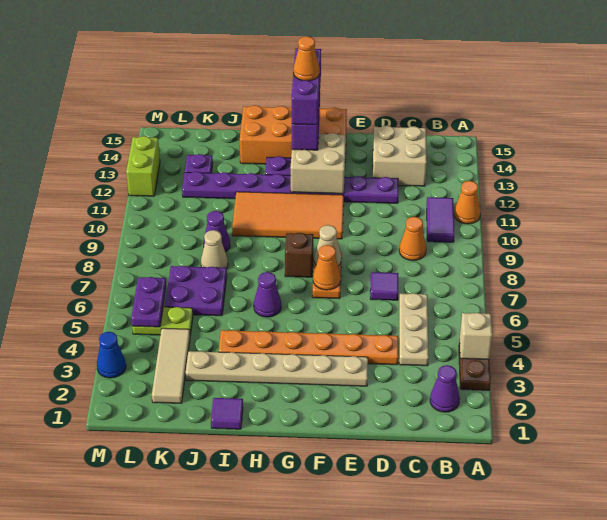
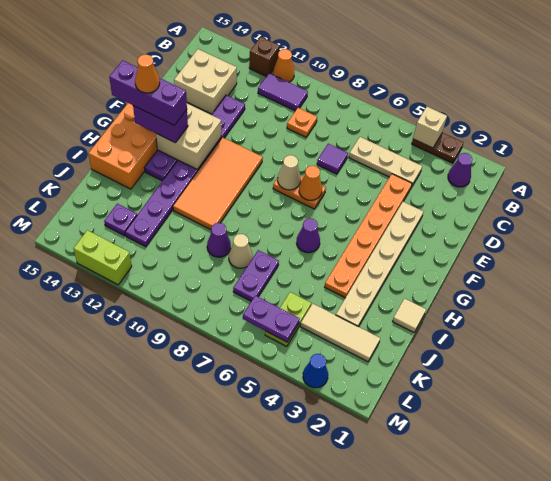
orange cone C9 level 1 -> orange plate C9 level 1
brown brick G8 level 1 -> brown brick A12 level 1
purple tile I1 level 1 -> tan tile I1 level 1
purple plate J6:K7 level 1 -> purple plate J7:K7 level 1

